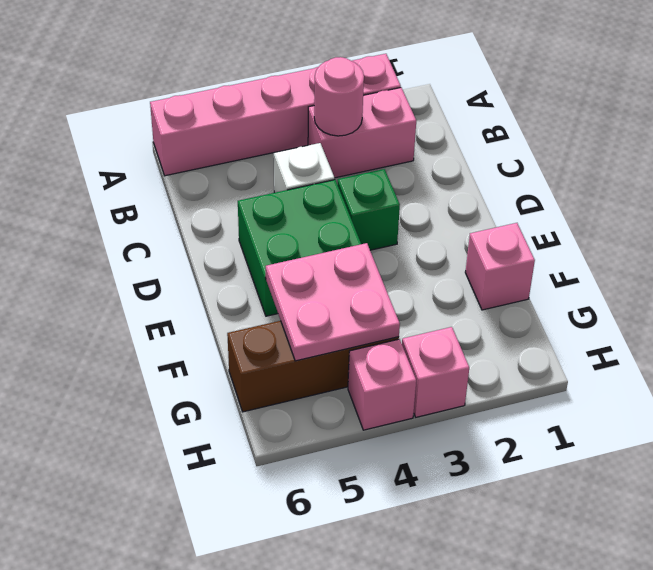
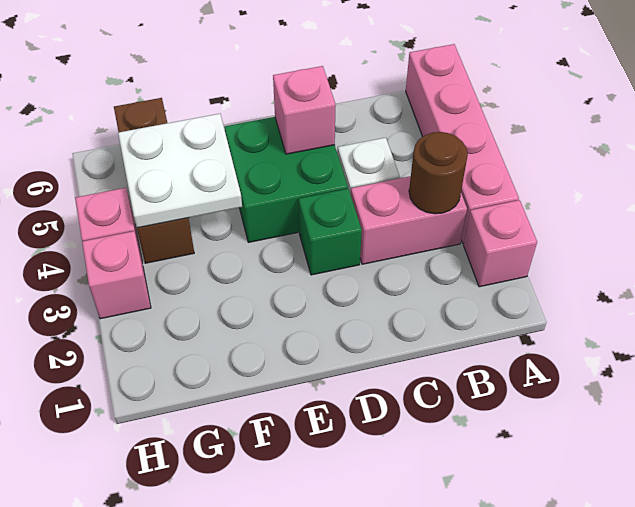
pink brick B2:B3 level 1 -> pink brick B3:C3 level 1
pink round brick B3 level 2 -> brown round brick B3 level 2
pink brick F1 level 1 -> pink brick D5 level 2
pink plate F4:G5 level 2 -> white plate F4:G5 level 2

